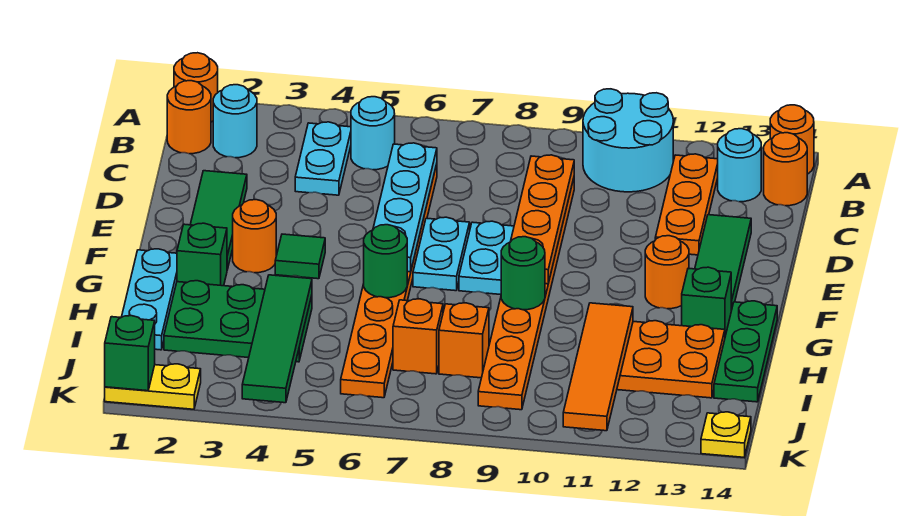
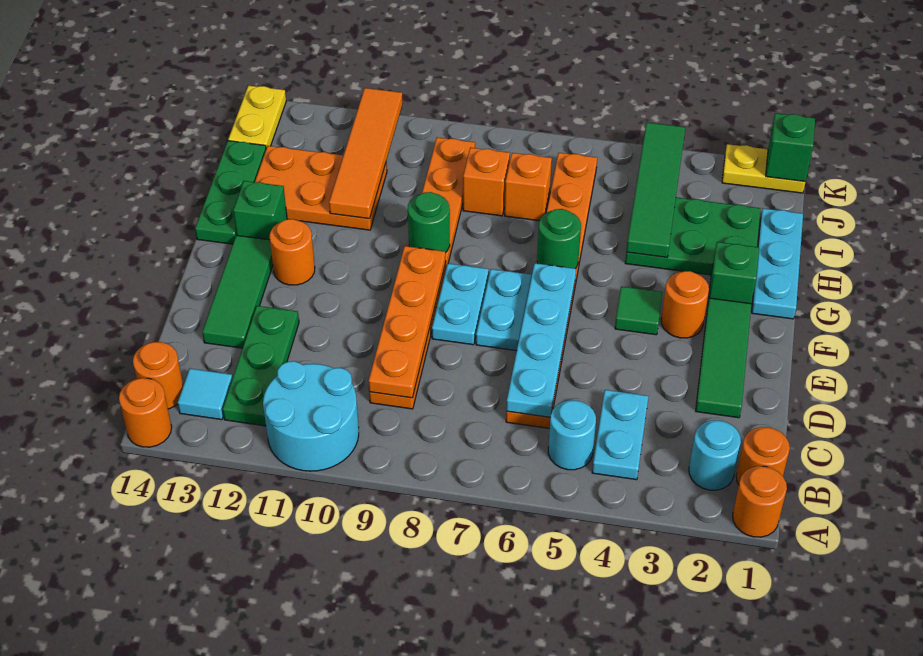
orange plate B12:D12 level 1 -> green plate B12:D12 level 1
cyan round brick B13 level 1 -> cyan tile B13 level 1
yellow plate K14 level 1 -> yellow plate J14:K14 level 1

